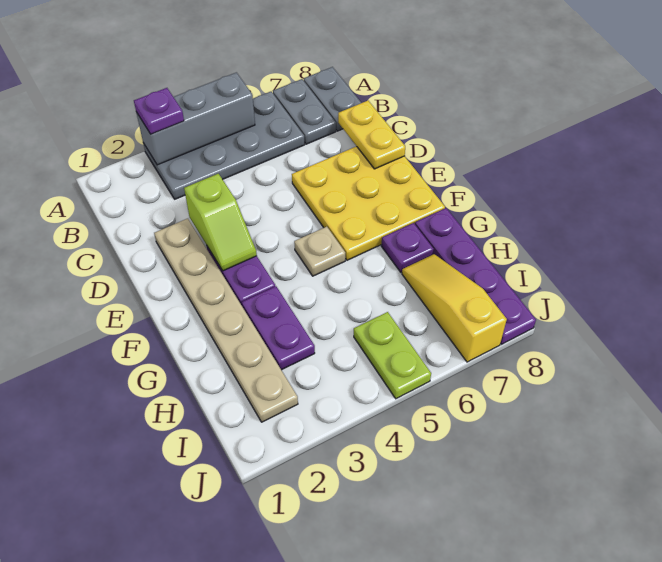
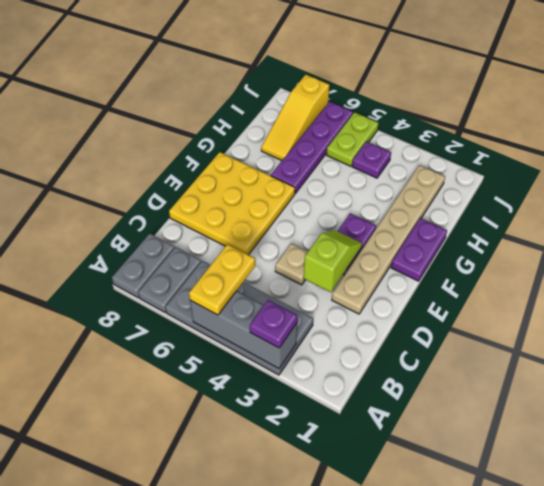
yellow plate C8:D8 level 2 -> yellow plate A5:B5 level 3
tan plate F5 level 1 -> tan plate D4 level 1
purple plate G3:H3 level 1 -> purple plate F1:G1 level 1
purple plate G7 level 1 -> purple plate I4 level 1
purple plate G8:J8 level 1 -> purple plate G6:J6 level 1

